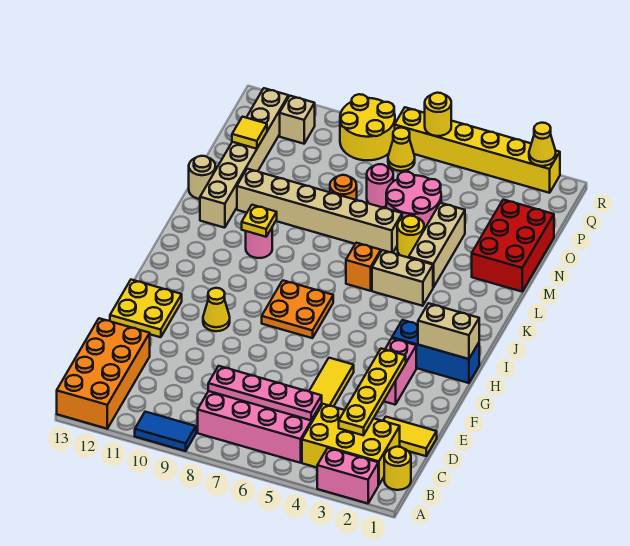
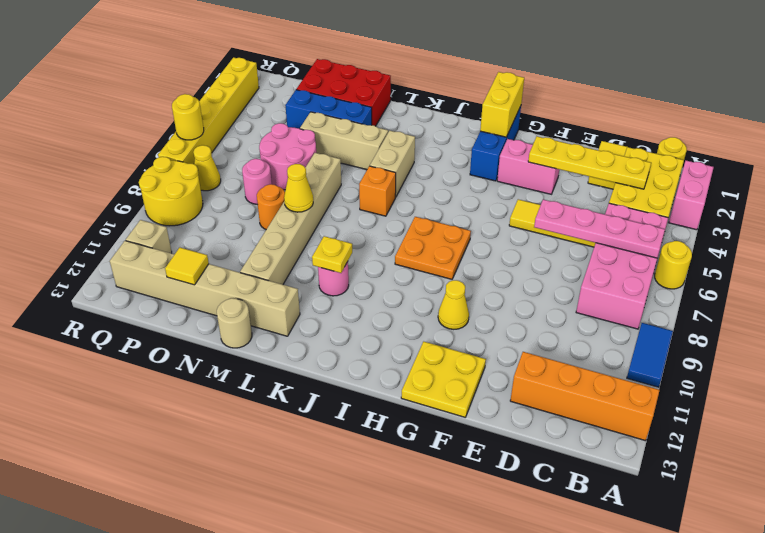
orange brick A12:D13 level 1 -> orange brick A12:D12 level 1
pink plate C5:C8 level 2 -> pink plate B6:E6 level 2
tan brick H1:H2 level 2 -> yellow brick H1:H2 level 2
none -> blue brick M3:O3 level 1
yellow round brick M5 level 1 -> yellow round brick A6 level 1
yellow cone R2 level 2 -> yellow cone M8 level 2

